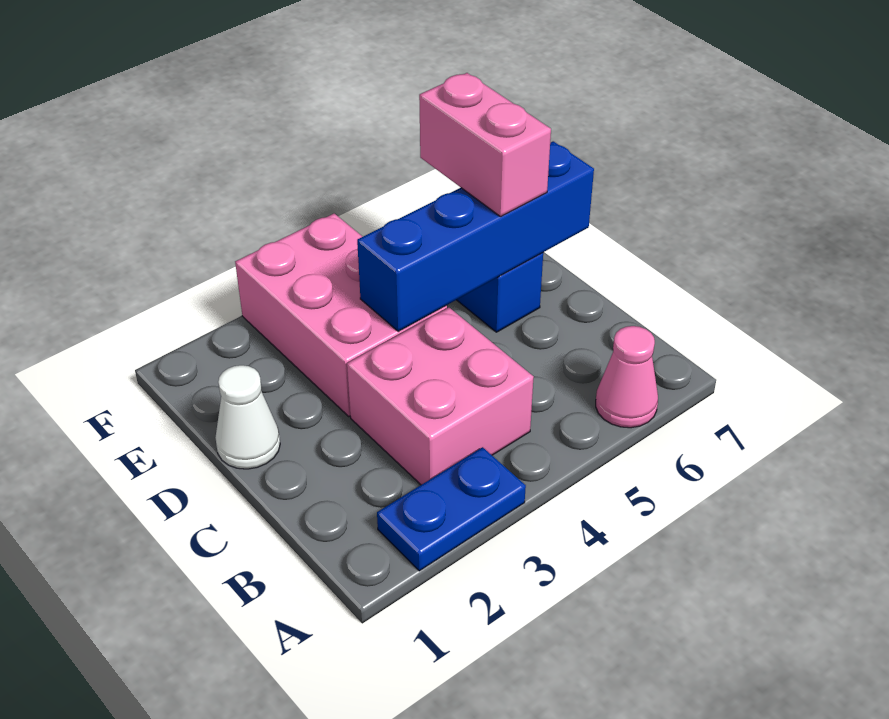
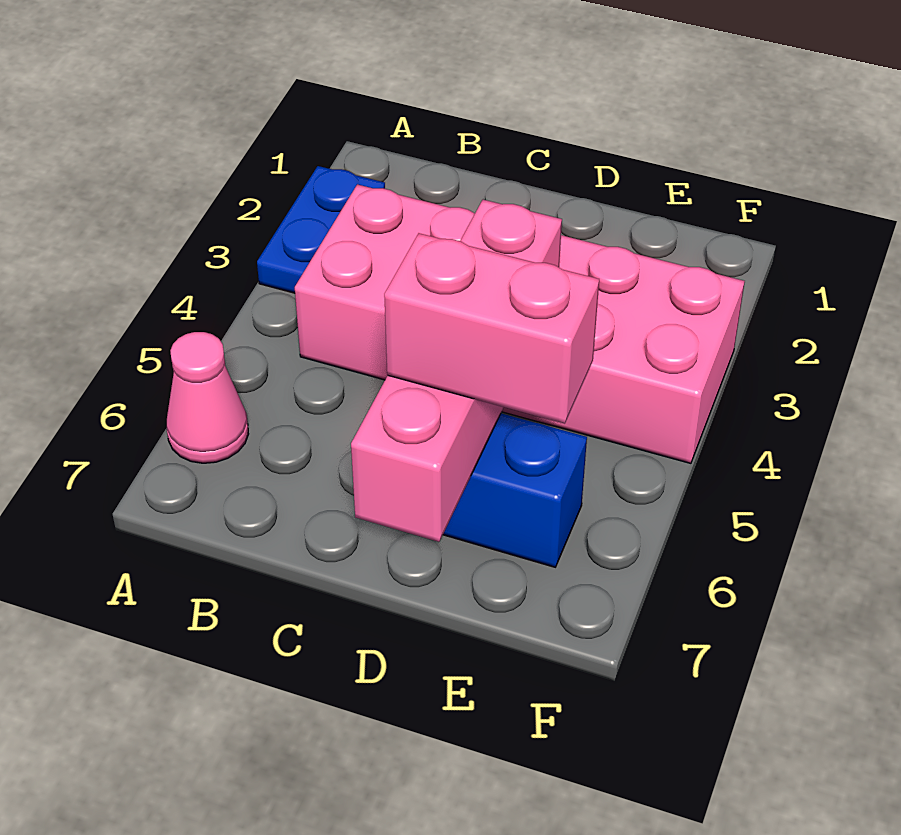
white cone D1 level 1 -> none
blue brick D4:D7 level 2 -> pink brick D4:D7 level 2

